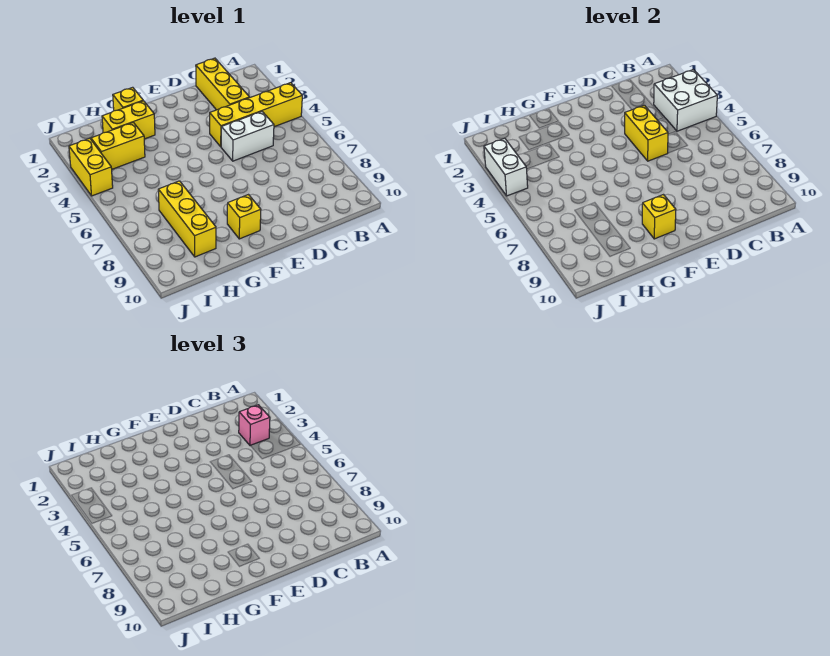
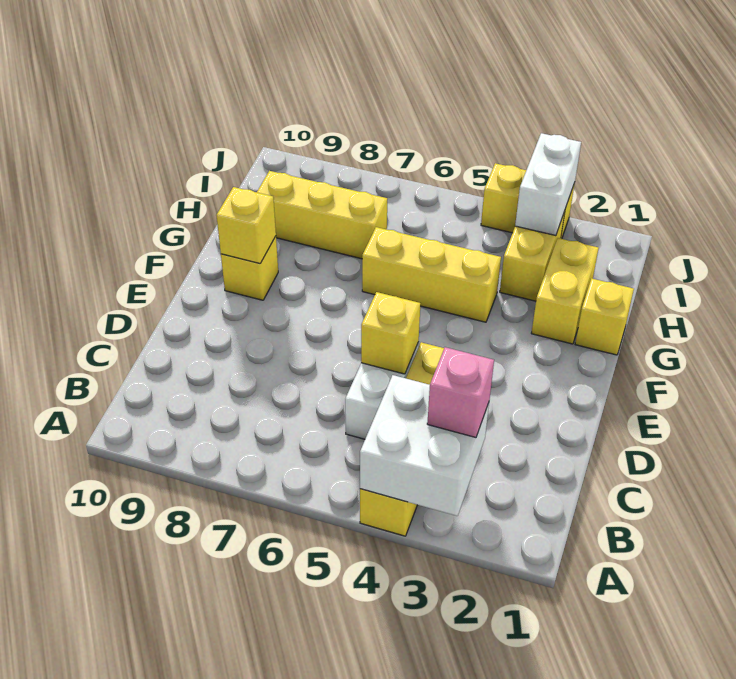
yellow brick C1:C3 level 1 -> yellow brick G4:G6 level 1
yellow brick D4:D5 level 2 -> yellow brick D5 level 2
white brick J3:J4 level 2 -> white brick I3:J3 level 2

